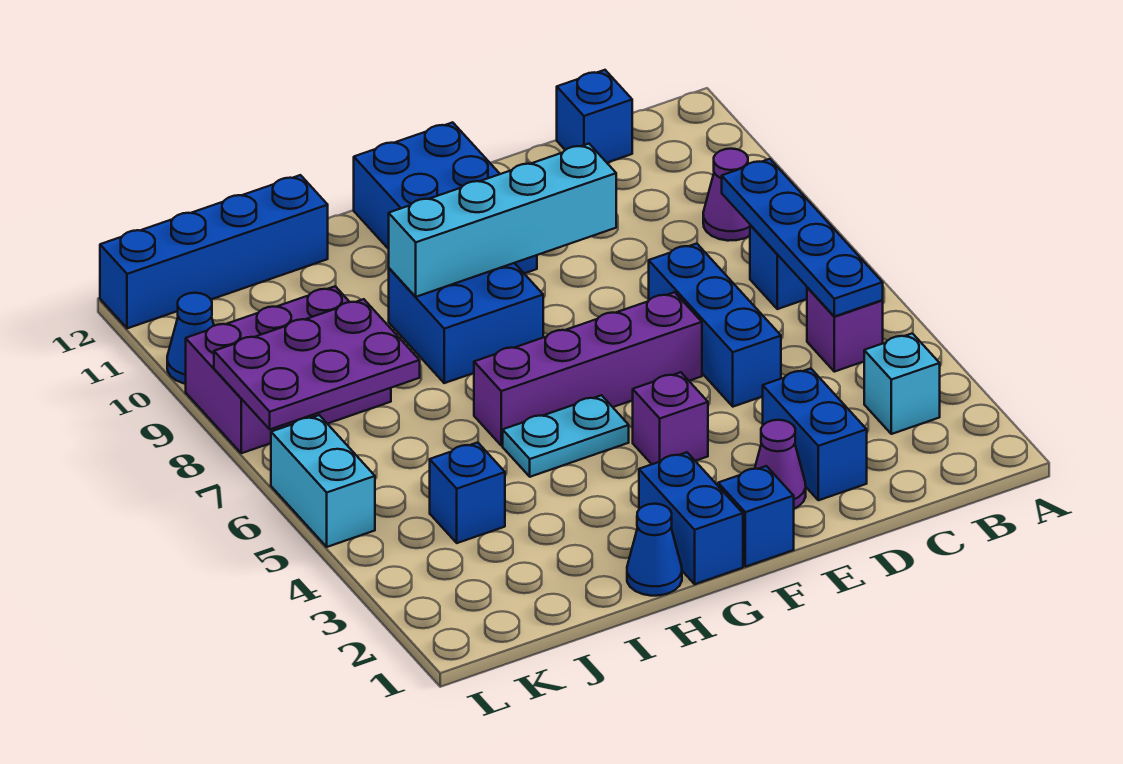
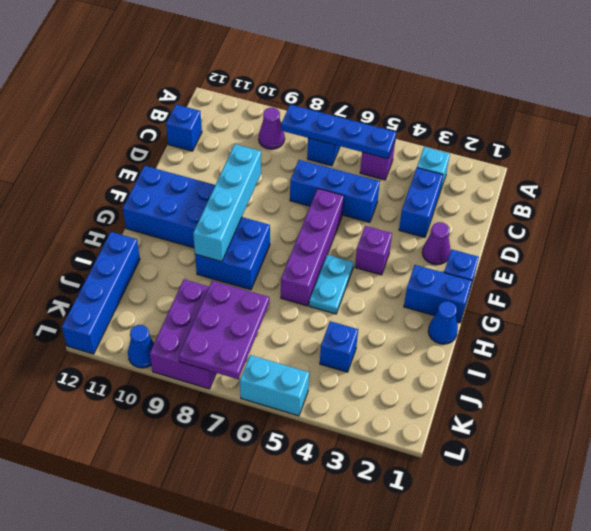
blue brick D2:D3 level 1 -> blue brick C3:D3 level 1

